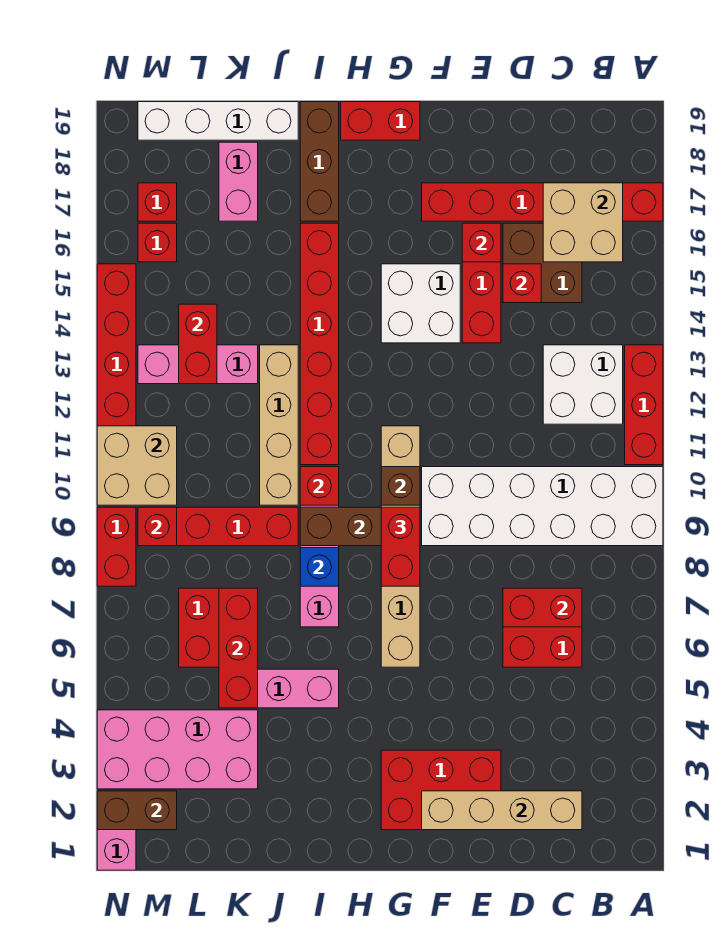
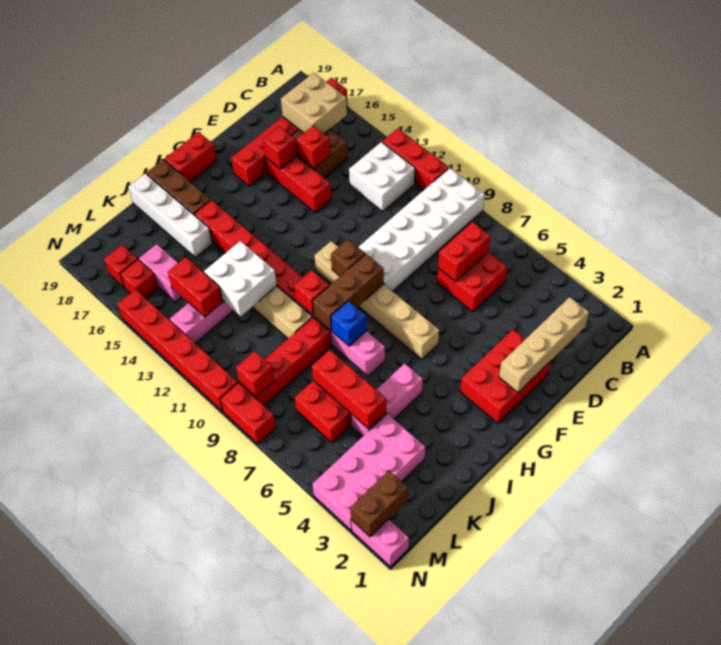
white brick F14:G15 level 1 -> white brick J12:K13 level 2
red brick G8:G9 level 3 -> none
white brick J19:M19 level 1 -> white brick J16:J19 level 1
pink brick K17:K18 level 1 -> pink brick L15:L16 level 1
tan brick M10:N11 level 2 -> none

